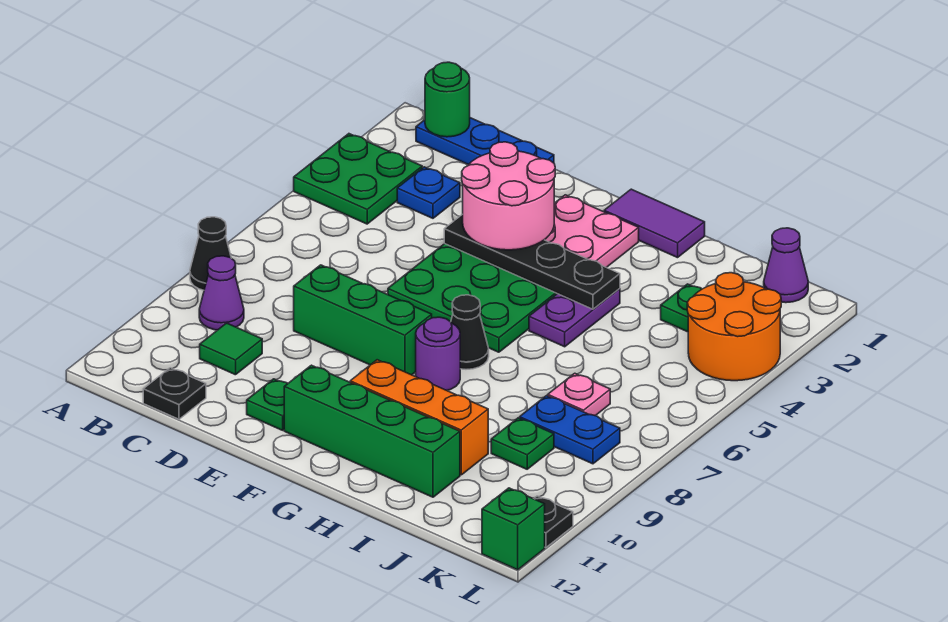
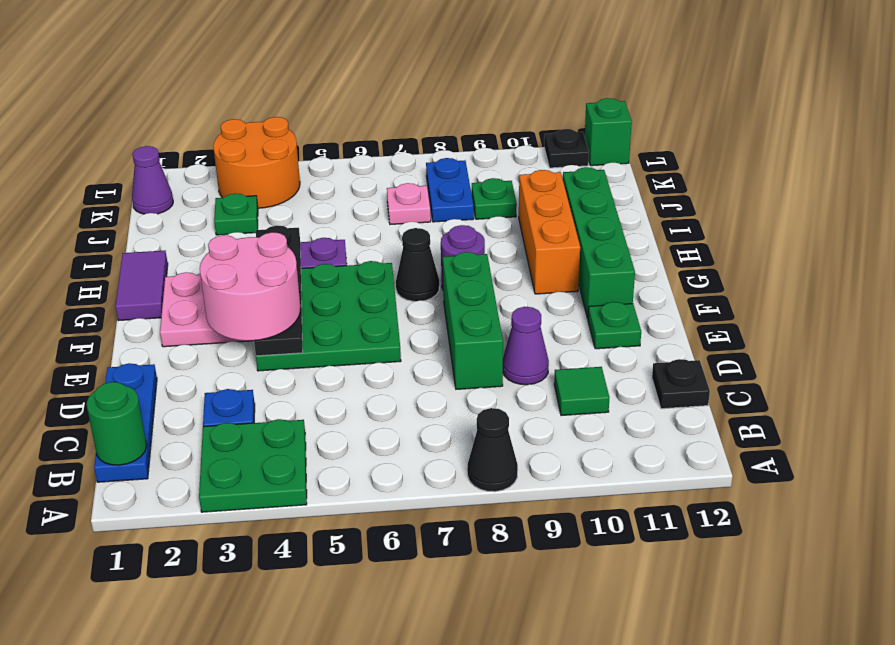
purple cone B9 level 1 -> purple cone D9 level 1

